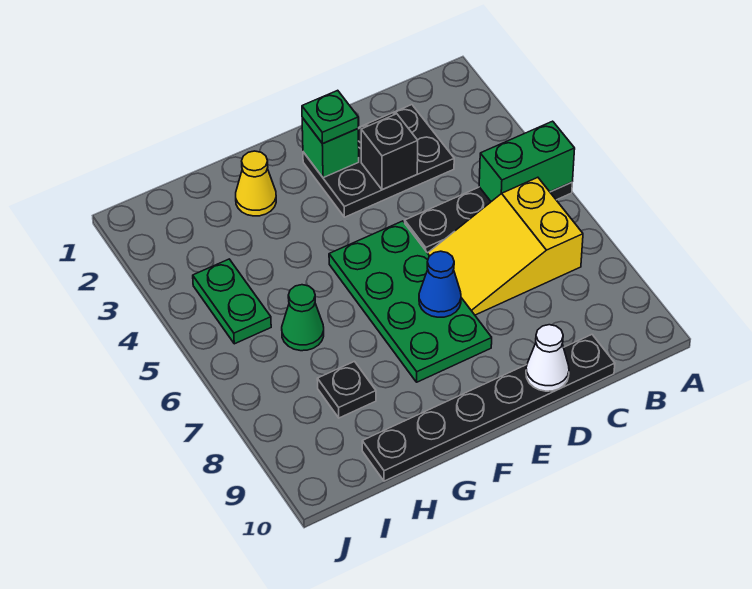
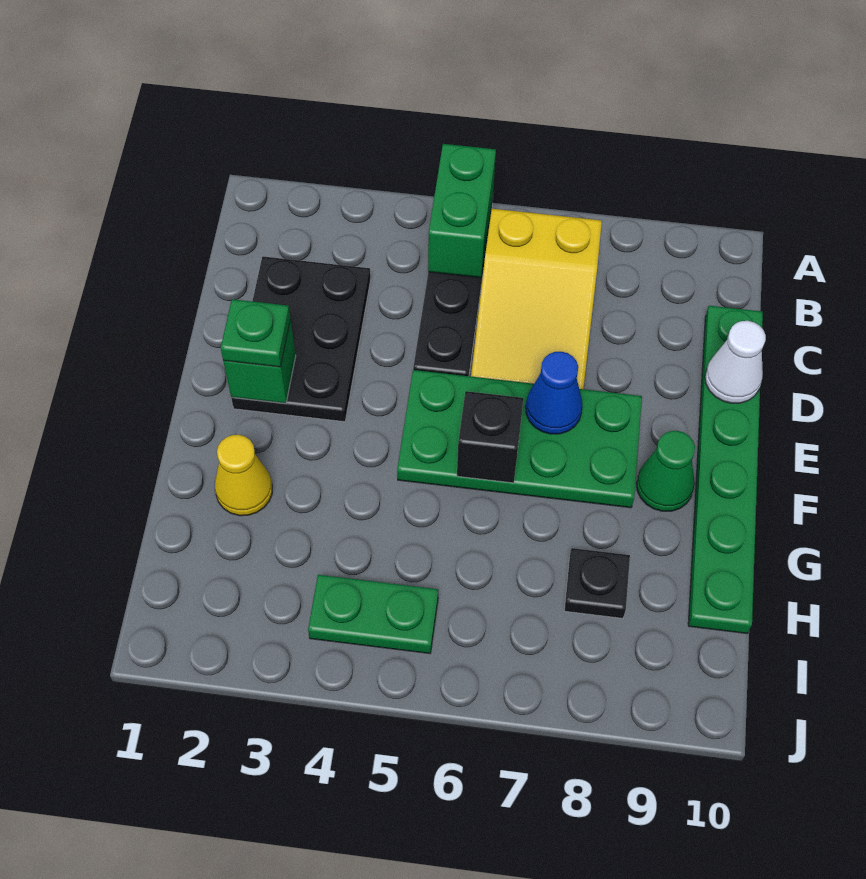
black plate C10:H10 level 1 -> green plate C10:H10 level 1
black brick D3 level 2 -> black brick F6 level 2
green cone H6 level 1 -> green cone F9 level 1

